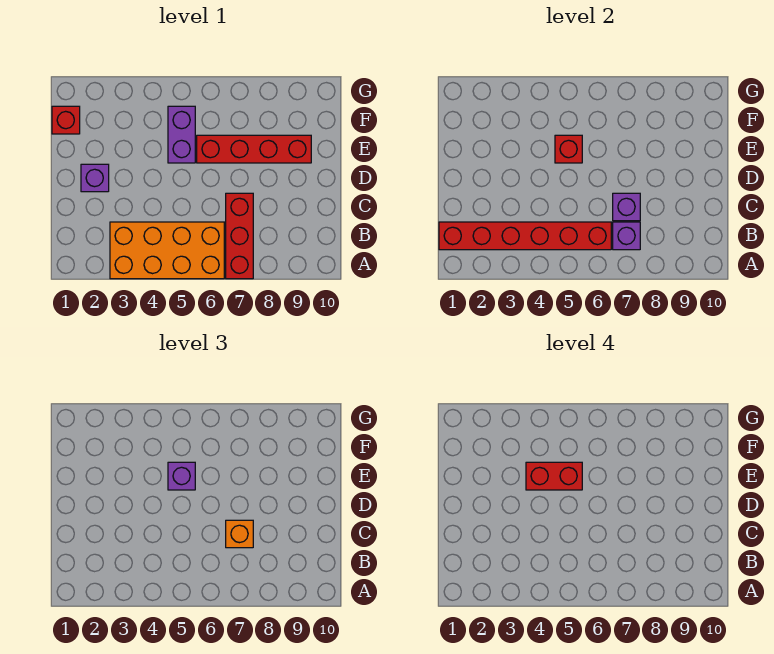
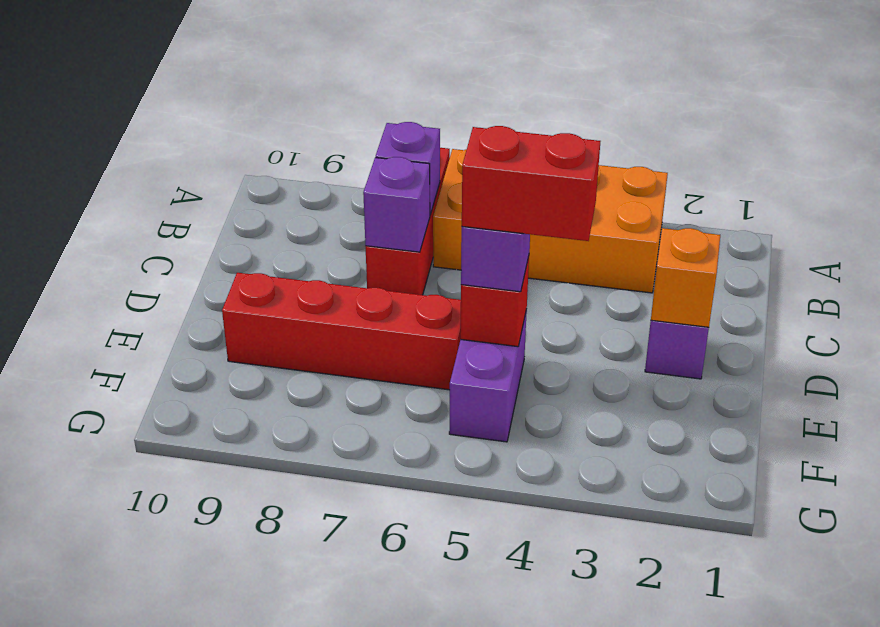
red brick B1:B6 level 2 -> none
orange brick C7 level 3 -> orange brick D2 level 2
red brick F1 level 1 -> none

